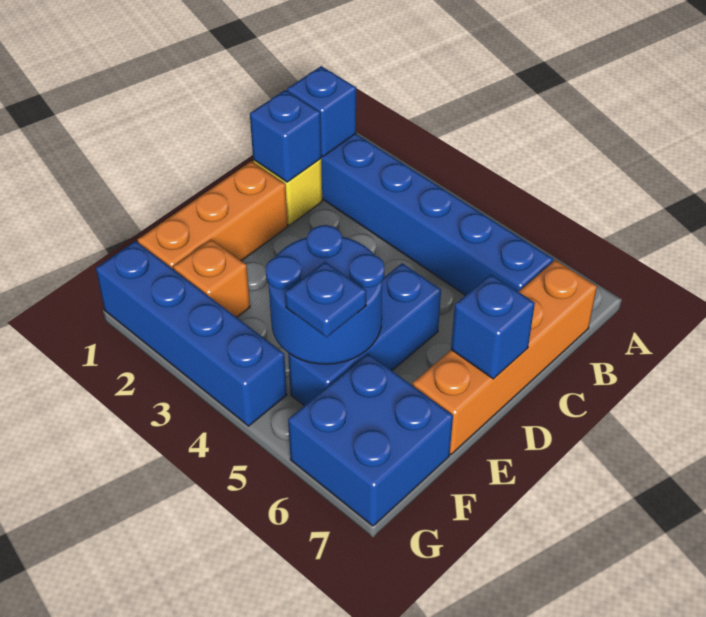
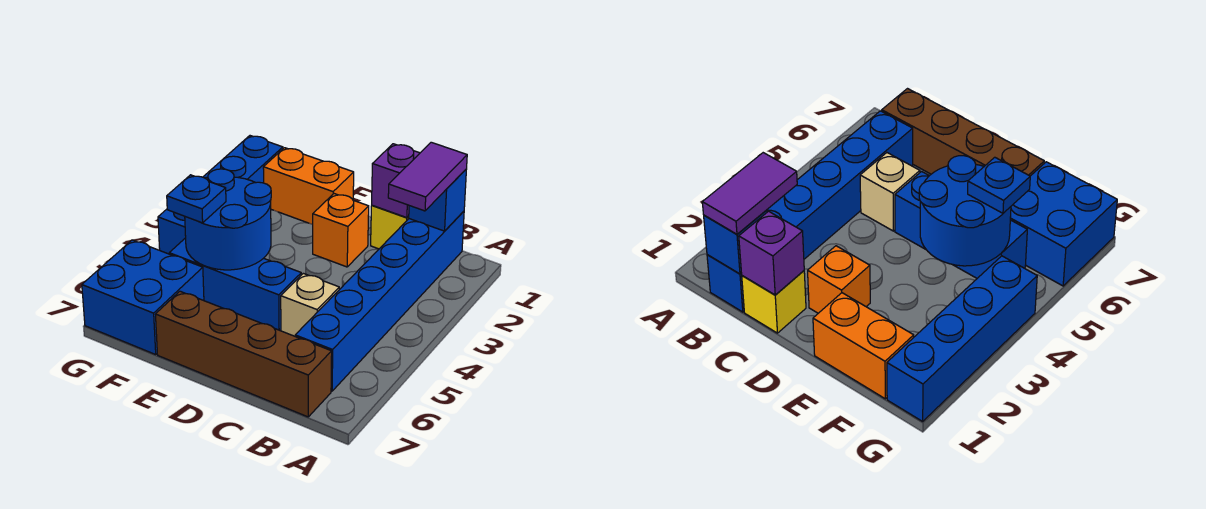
none -> purple tile B1:B2 level 3
orange brick B7:E7 level 1 -> brown brick B7:E7 level 1
blue brick C1 level 2 -> purple brick C1 level 2
none -> tan brick C5 level 1
orange brick D1:F1 level 1 -> orange brick E1:F1 level 1
blue brick D7 level 2 -> none
orange brick F2 level 1 -> orange brick D2 level 1

